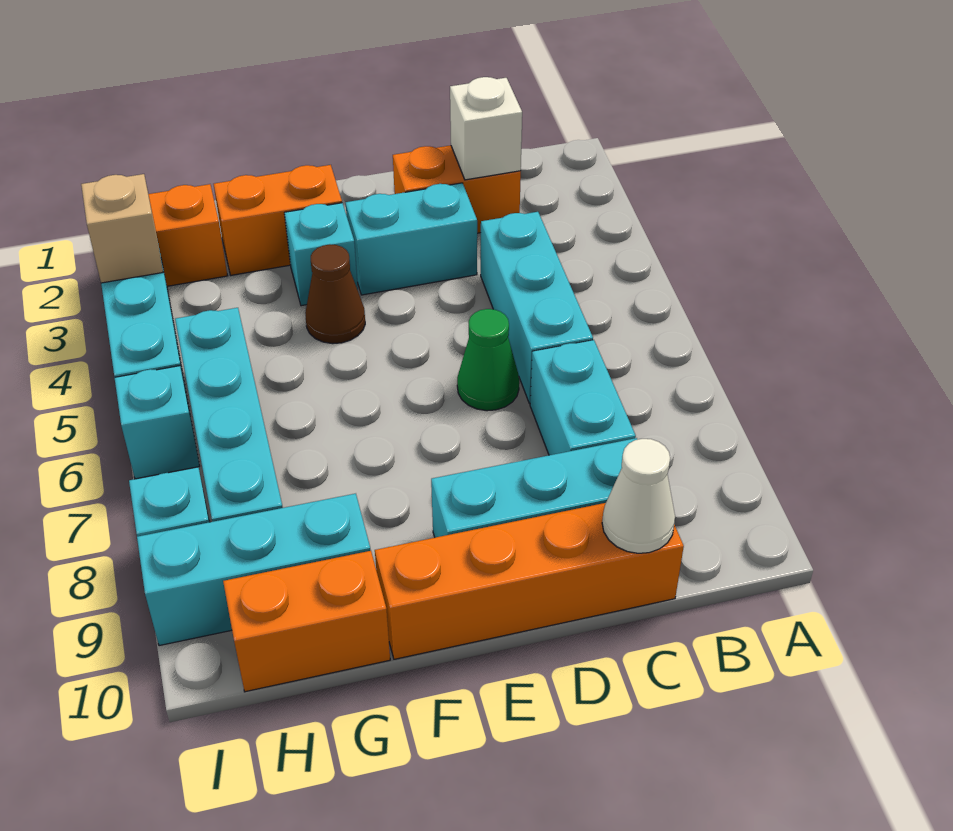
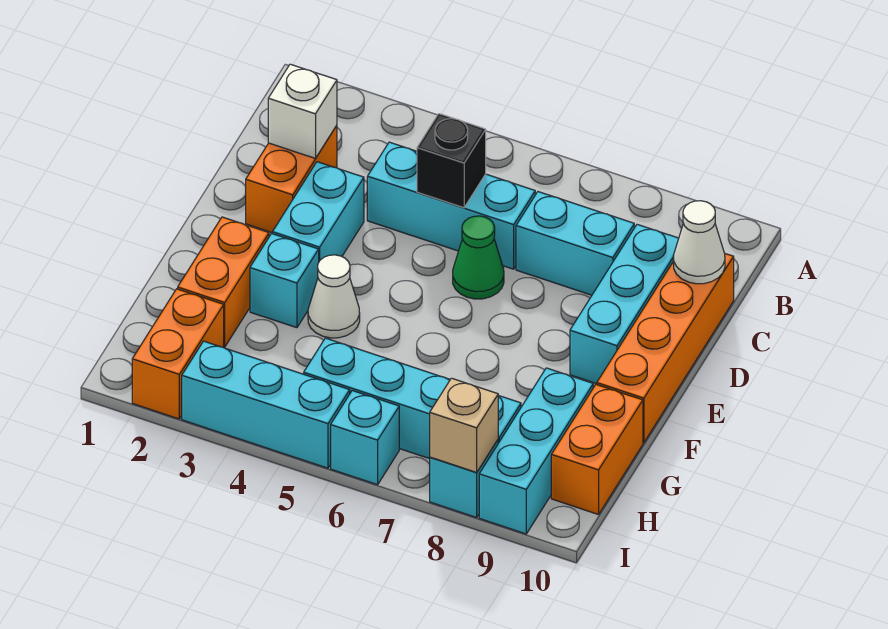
none -> black brick C5 level 2
brown cone F4 level 1 -> white cone F4 level 1
tan brick I3 level 2 -> tan brick I8 level 2

